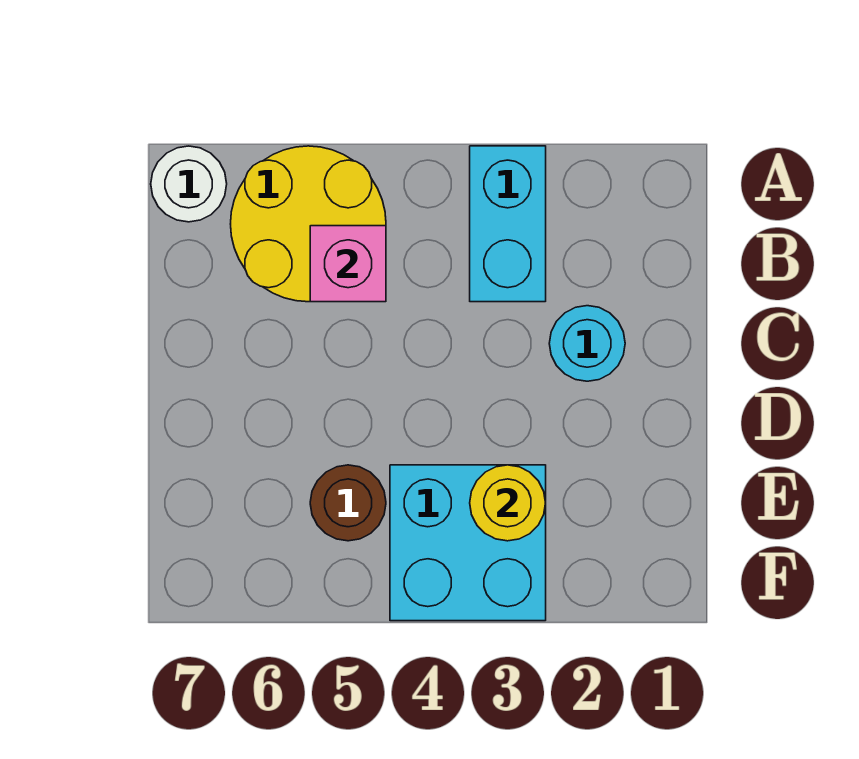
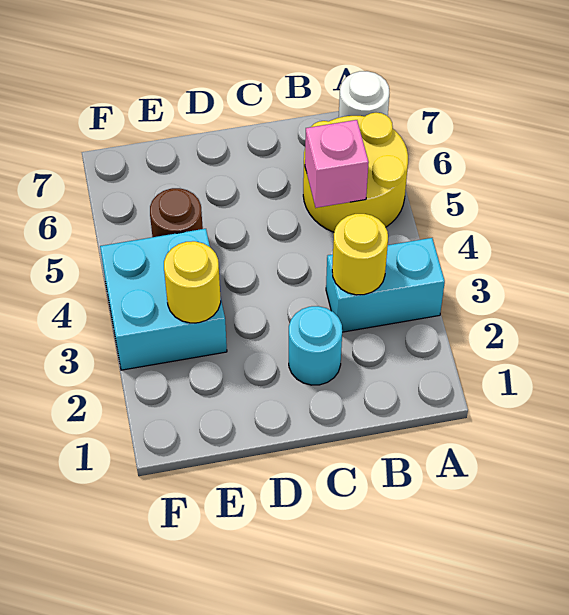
none -> yellow round brick B3 level 2

